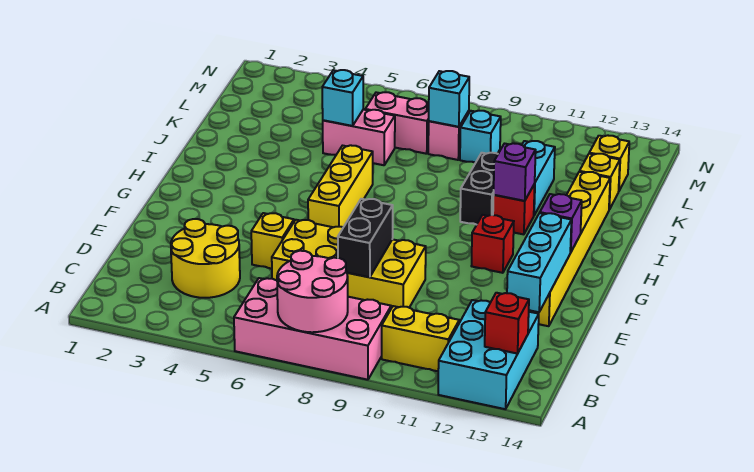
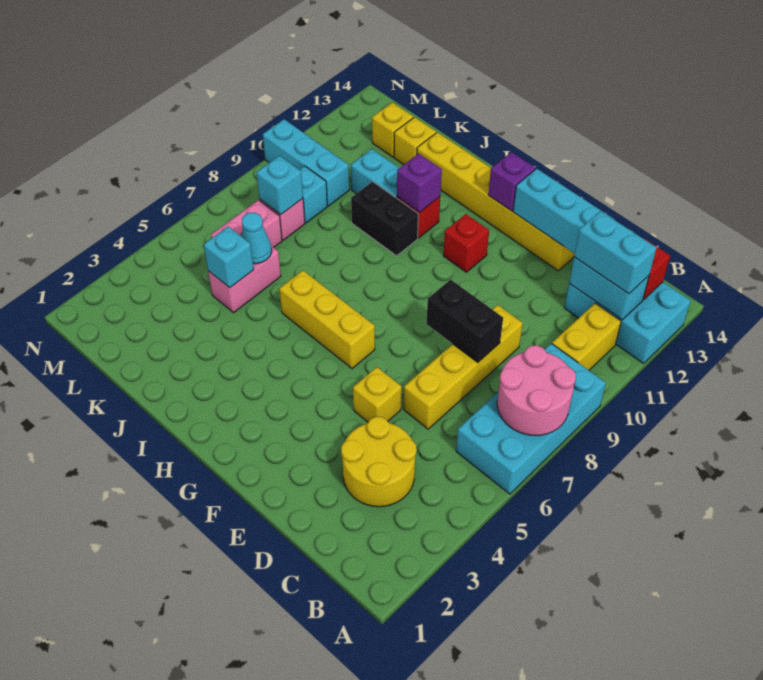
pink brick A6:B9 level 1 -> cyan brick A6:B9 level 1
none -> cyan brick B12:C12 level 2
none -> cyan brick B12:C12 level 3
yellow brick D6:E9 level 1 -> yellow brick D6:D9 level 1
none -> cyan cone K6 level 2
none -> cyan brick L10:N10 level 1

